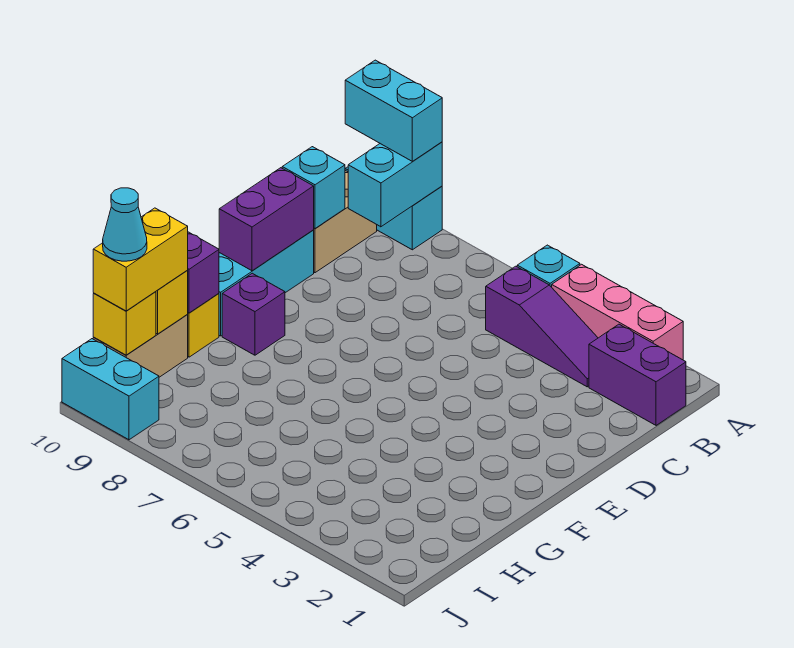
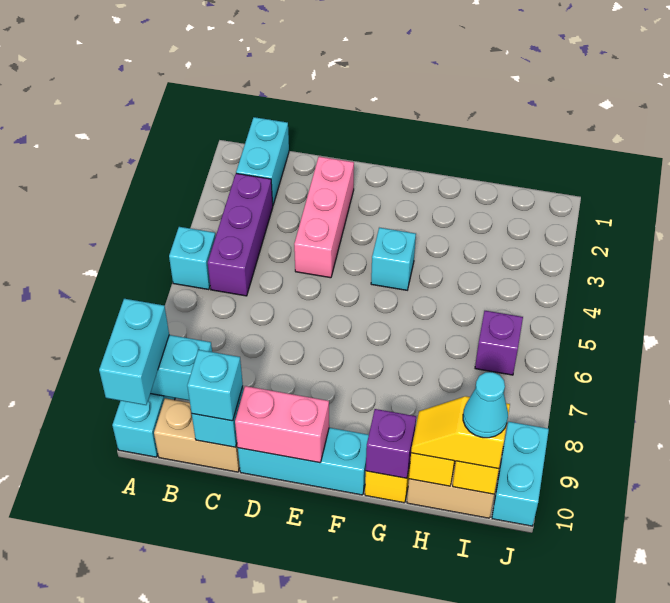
pink brick A2:A4 level 1 -> pink brick D2:D4 level 1
purple brick B1:B2 level 1 -> cyan brick B1:B2 level 1
purple slope B3:B5 level 1 top 5 -> purple brick B3:B5 level 1
none -> cyan brick C10 level 3
purple brick D10:E10 level 2 -> pink brick D10:E10 level 2
none -> cyan brick F4 level 1
purple brick F9 level 1 -> purple brick I6 level 1
yellow brick H10:I10 level 3 -> yellow slope H10:I10 level 3 top I

